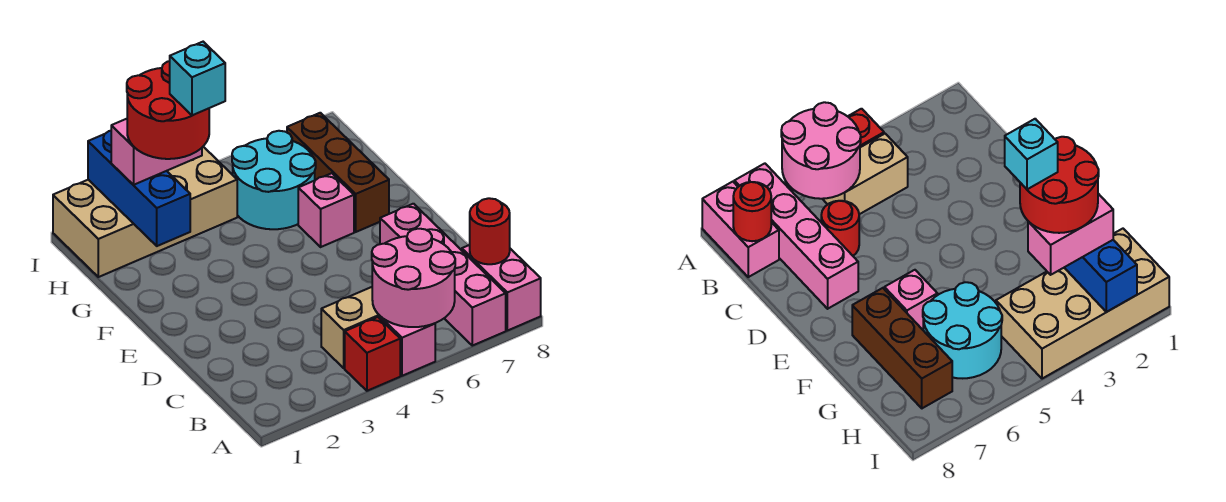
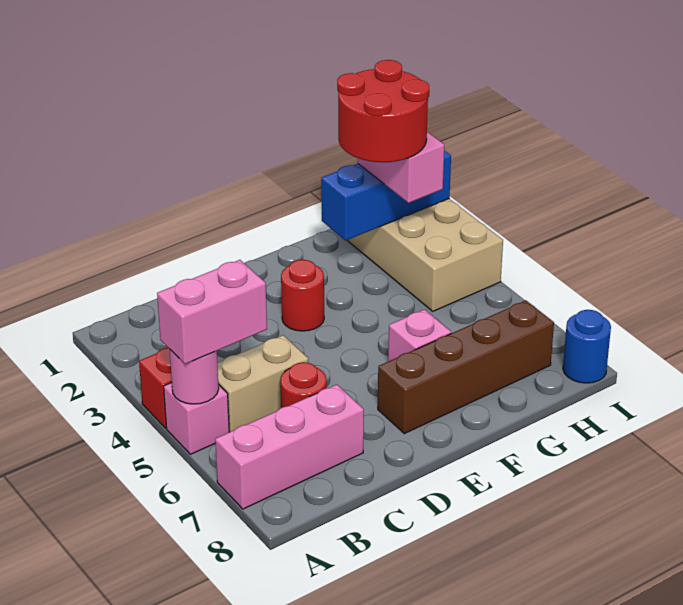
pink round brick A5:B6 level 2 -> pink round brick A5 level 2
pink brick A7:D7 level 1 -> pink brick A7:C7 level 1
pink brick A8:B8 level 1 -> pink brick A5:B5 level 3
tan brick B4:B5 level 1 -> tan brick B5:C5 level 1
red round brick B8 level 2 -> red round brick E3 level 1
brown brick F7:H7 level 1 -> brown brick E7:H7 level 1
cyan brick G3 level 5 -> none
cyan round brick G5:H6 level 1 -> none
none -> blue round brick I8 level 1

